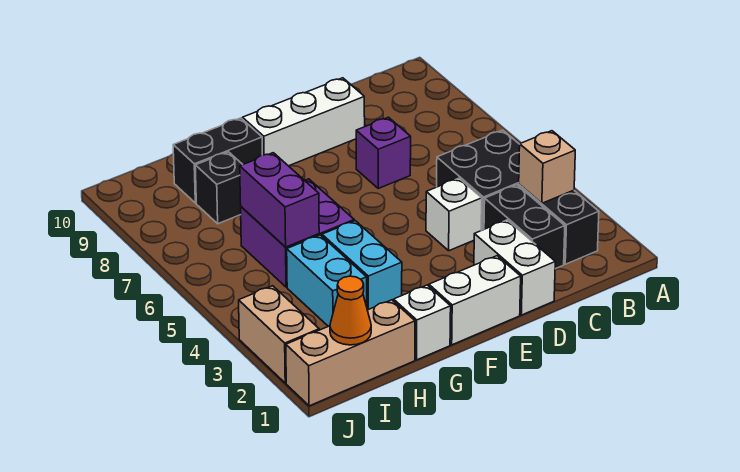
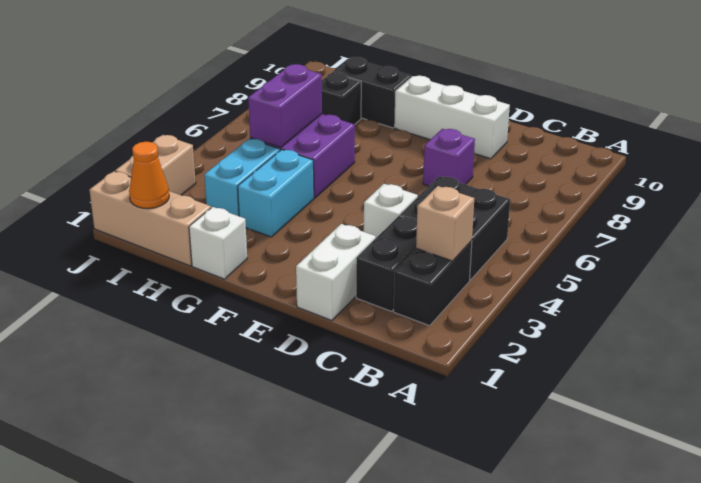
white brick E1:F1 level 1 -> none

